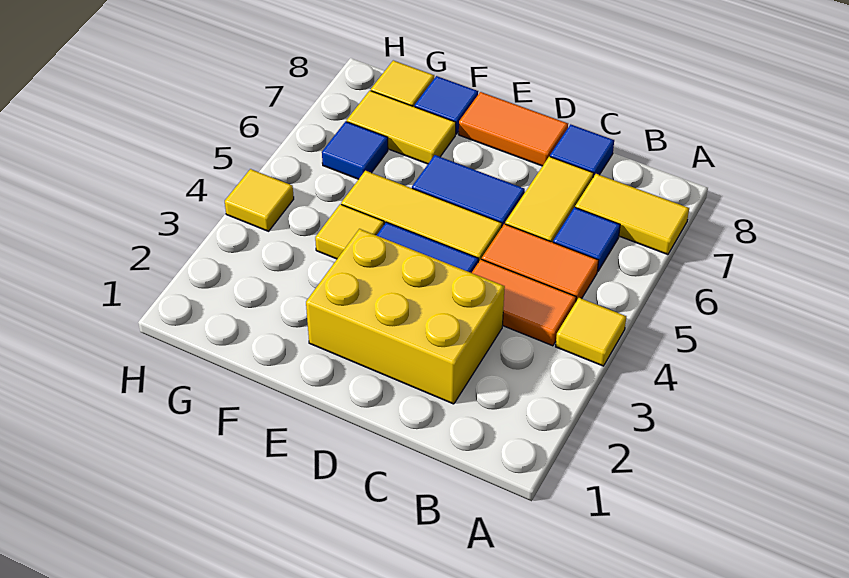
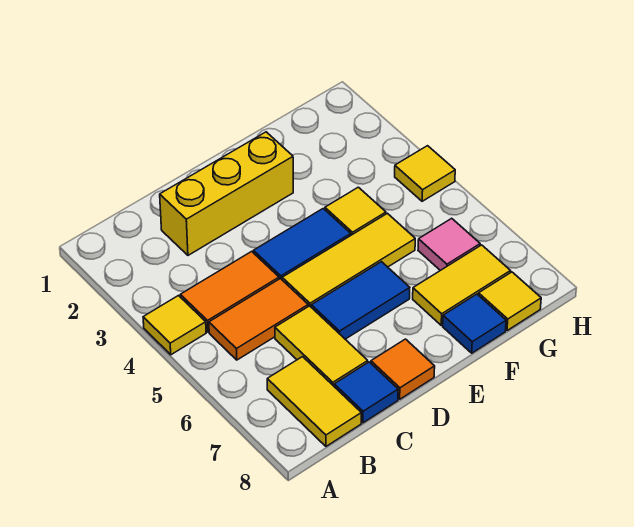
yellow tile A7:B7 level 1 -> yellow tile B7:B8 level 1
blue tile B6 level 1 -> none
yellow brick C2:E3 level 1 -> yellow brick C2:E2 level 1
orange tile D8:E8 level 1 -> orange tile D8 level 1
blue tile G6 level 1 -> pink tile G6 level 1

